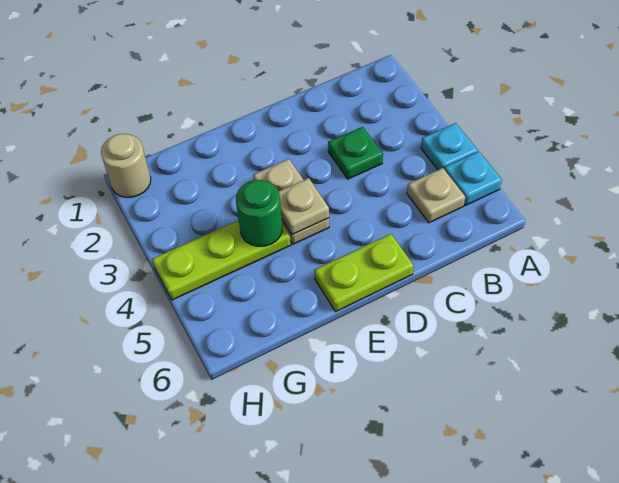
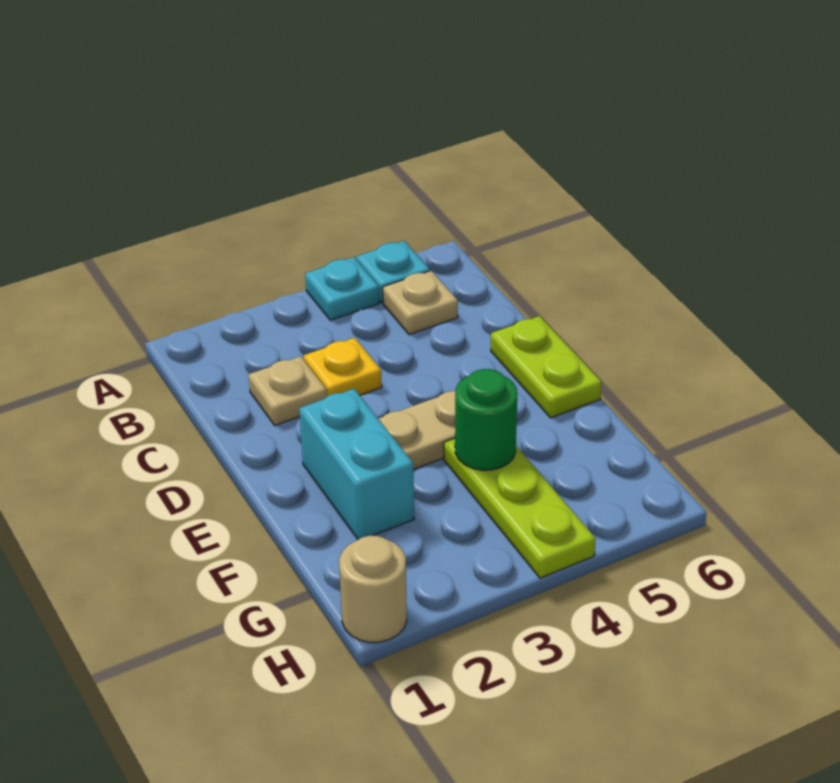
green plate C3 level 1 -> yellow plate C3 level 1
none -> cyan brick E2:F2 level 1
tan plate E4 level 2 -> tan plate C2 level 1

